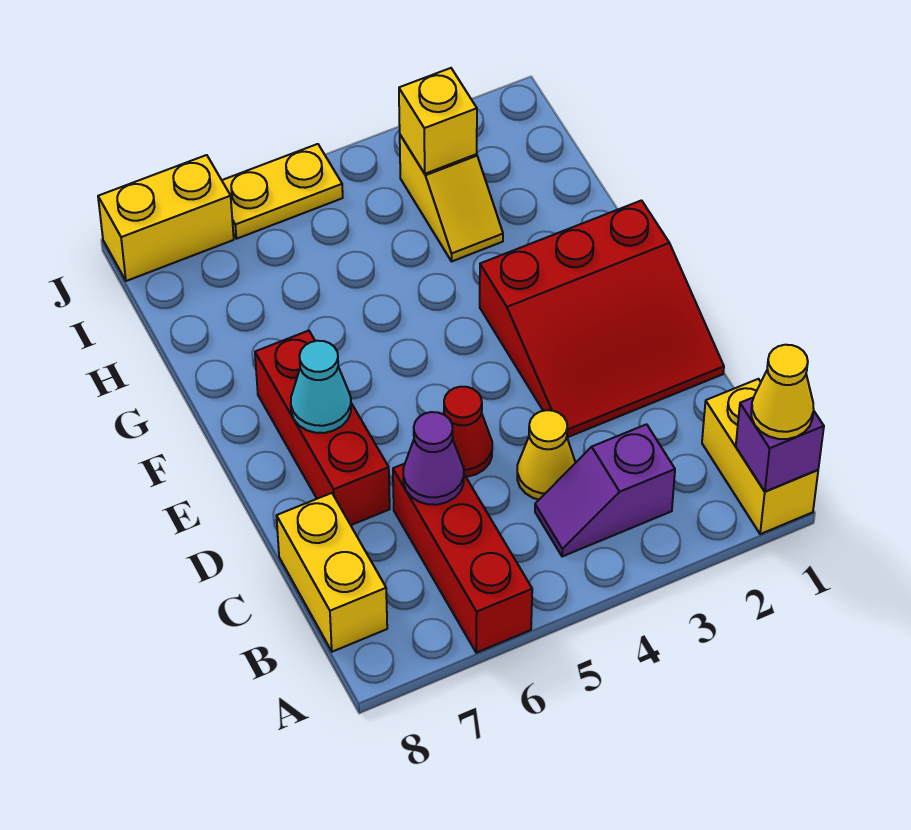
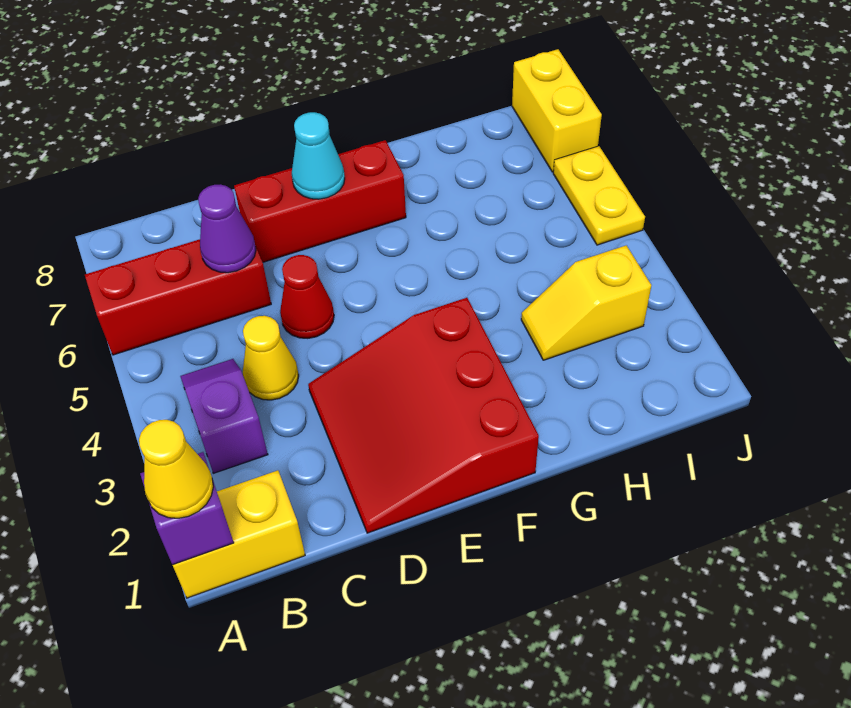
yellow brick B8:C8 level 1 -> none
yellow brick I3 level 2 -> none

